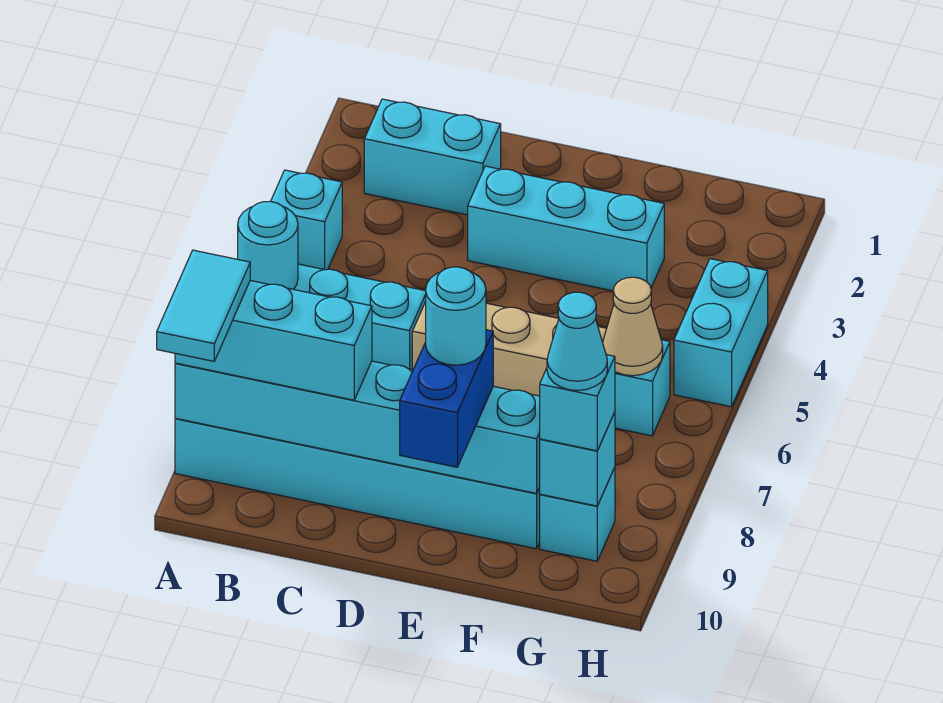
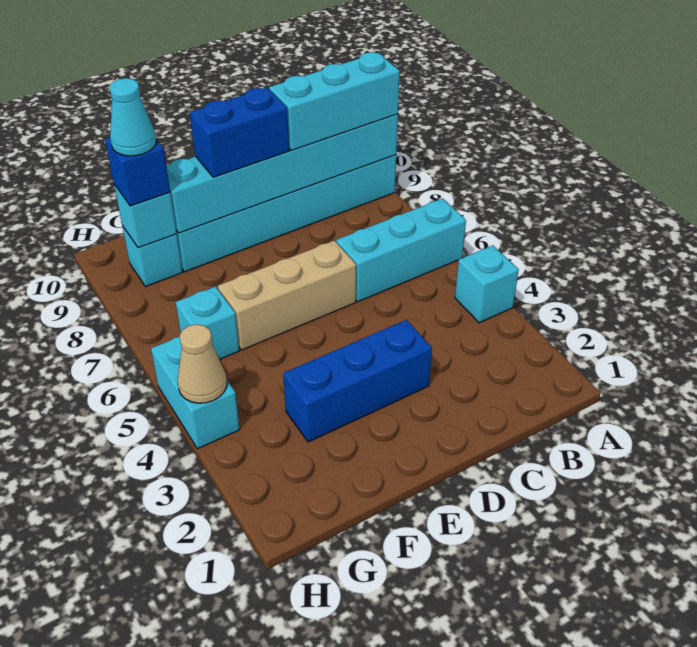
cyan round brick A6 level 2 -> none
cyan tile A9:A10 level 4 -> none
cyan brick B2:C2 level 1 -> none
cyan brick D3:F3 level 1 -> blue brick D3:F3 level 1
blue brick E9:E10 level 3 -> blue brick D9:E9 level 3
cyan round brick E9 level 4 -> none
tan cone G6 level 2 -> tan cone H4 level 2
cyan brick G9 level 3 -> blue brick G9 level 3

